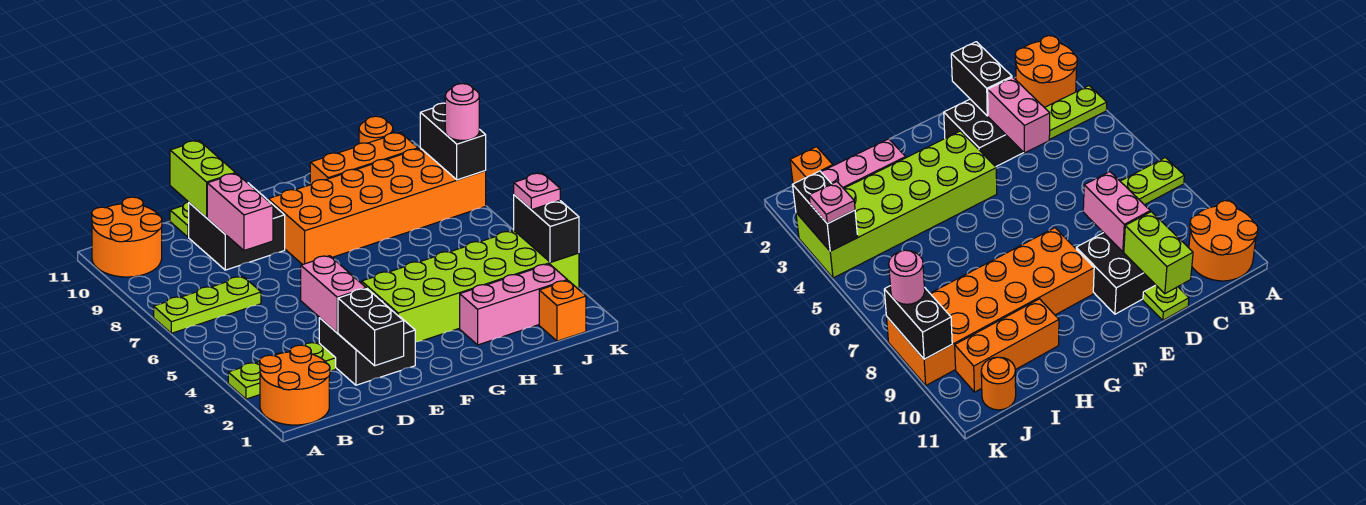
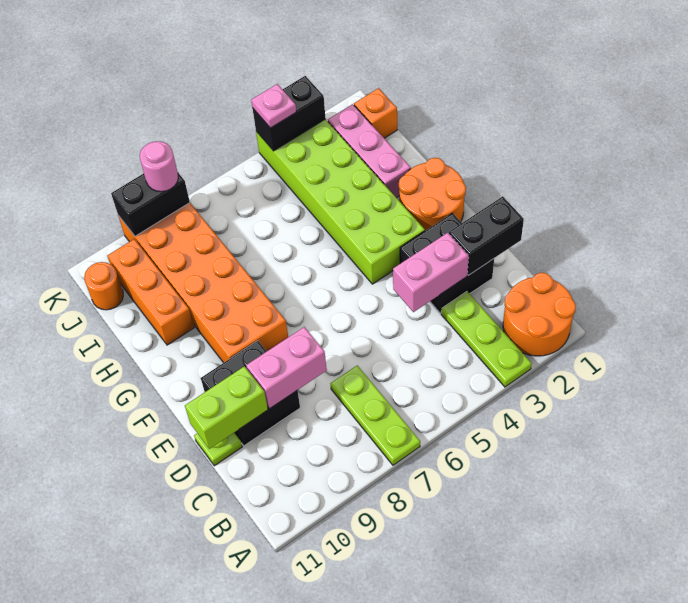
orange round brick A10:B11 level 1 -> orange round brick F1:G2 level 1

